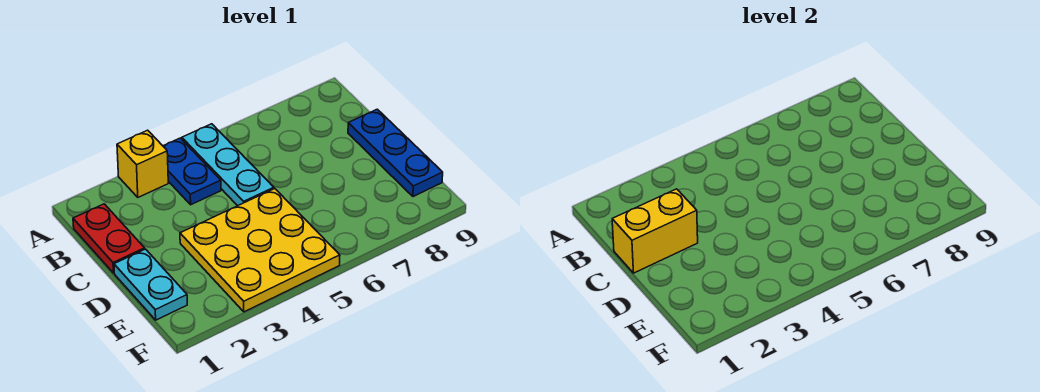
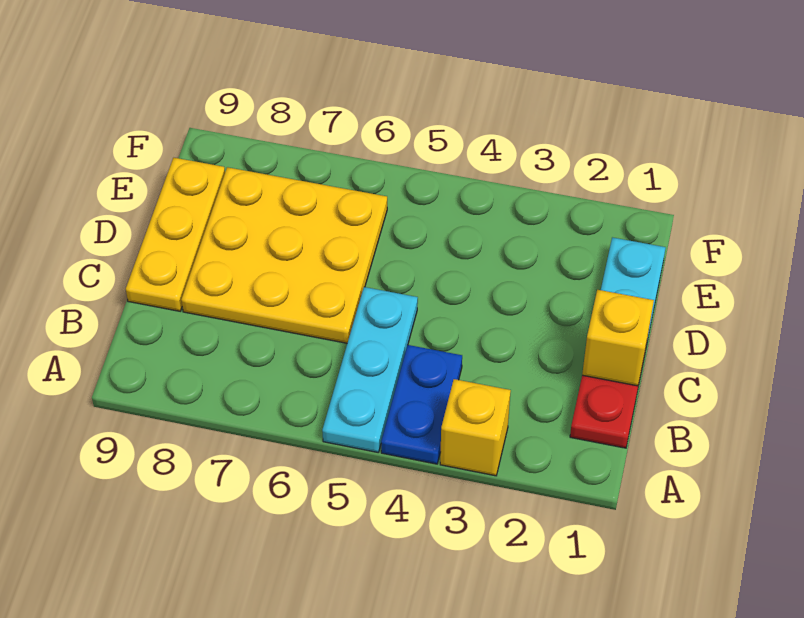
yellow brick C1:C2 level 2 -> yellow brick C1 level 2
blue plate C9:E9 level 1 -> yellow plate C9:E9 level 1
yellow plate D3:F5 level 1 -> yellow plate C6:E8 level 1

